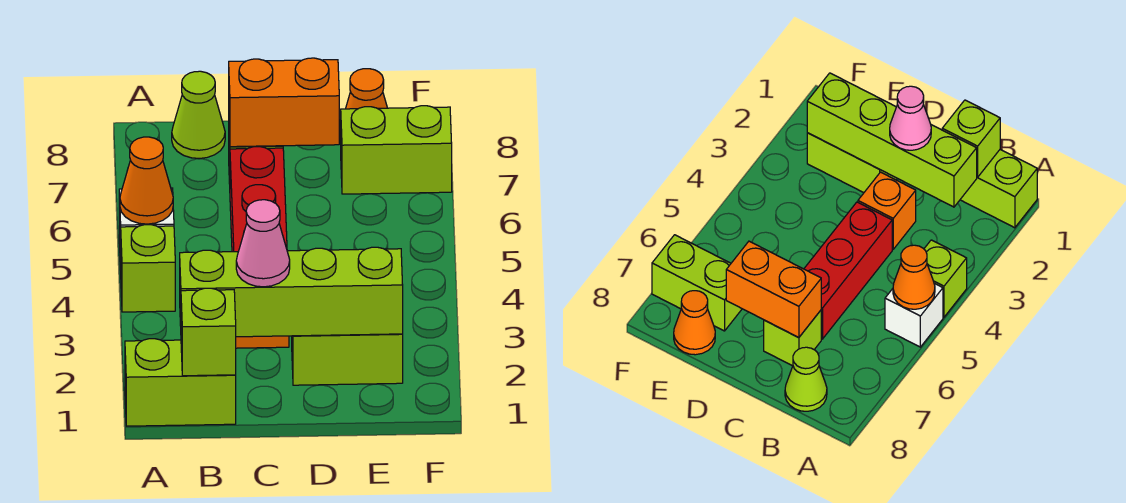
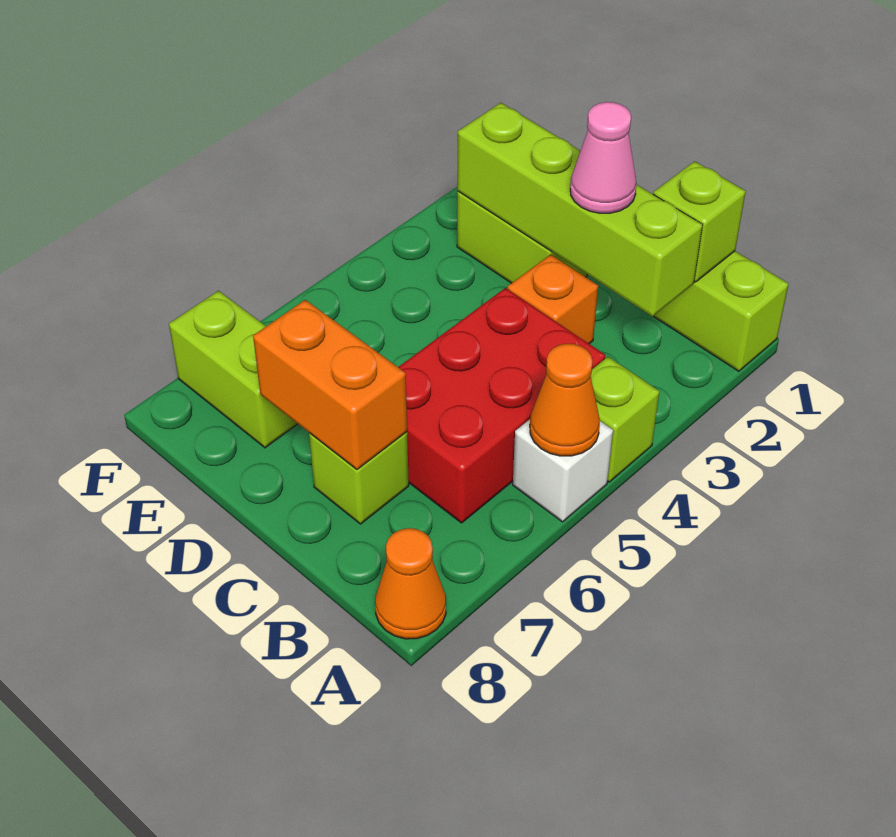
lime cone B8 level 1 -> none
red brick C4:C6 level 1 -> red brick B4:C6 level 1
orange cone E8 level 1 -> orange cone A8 level 1

